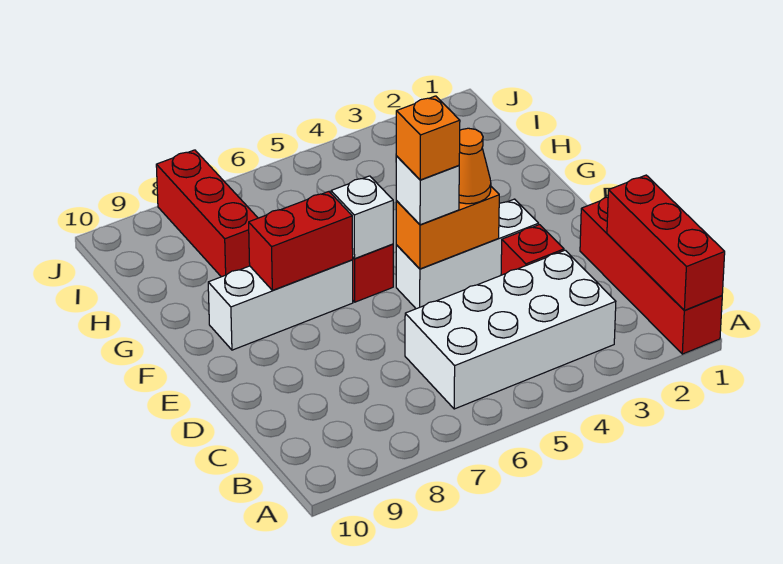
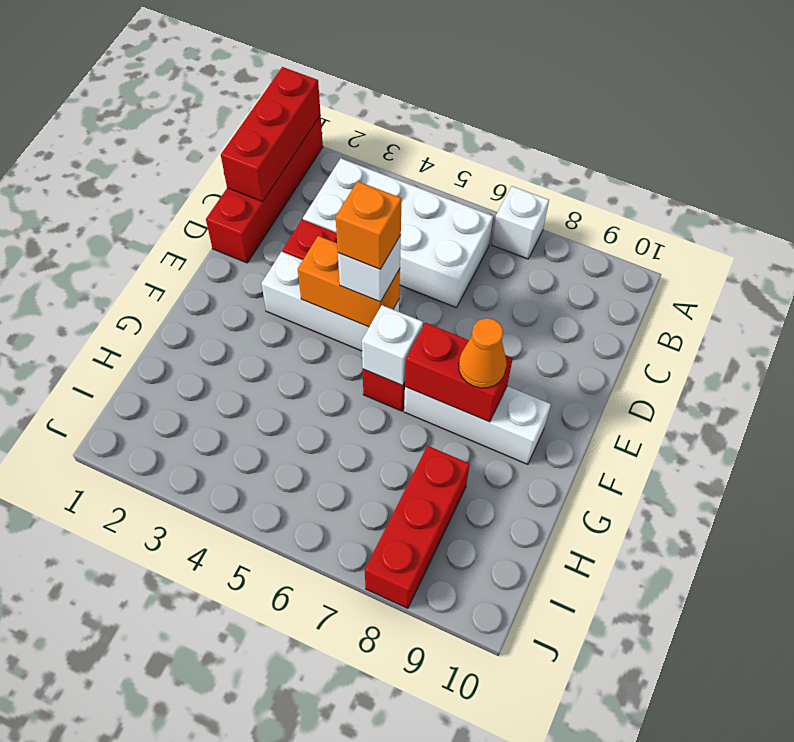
none -> white brick A7 level 1
orange cone E4 level 3 -> orange cone F8 level 3

